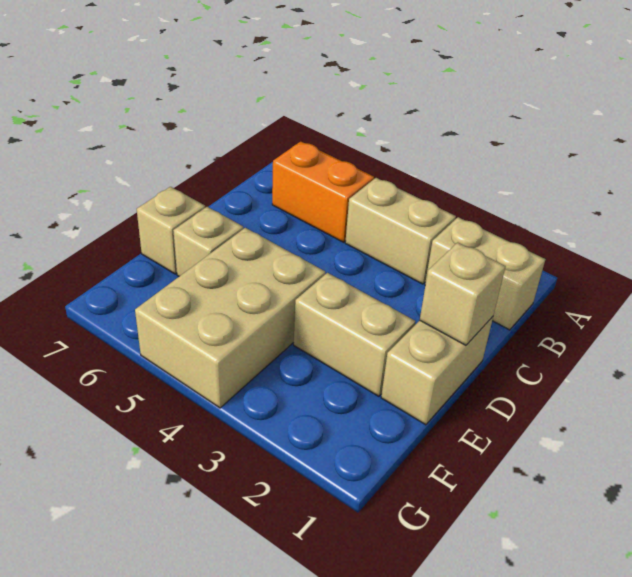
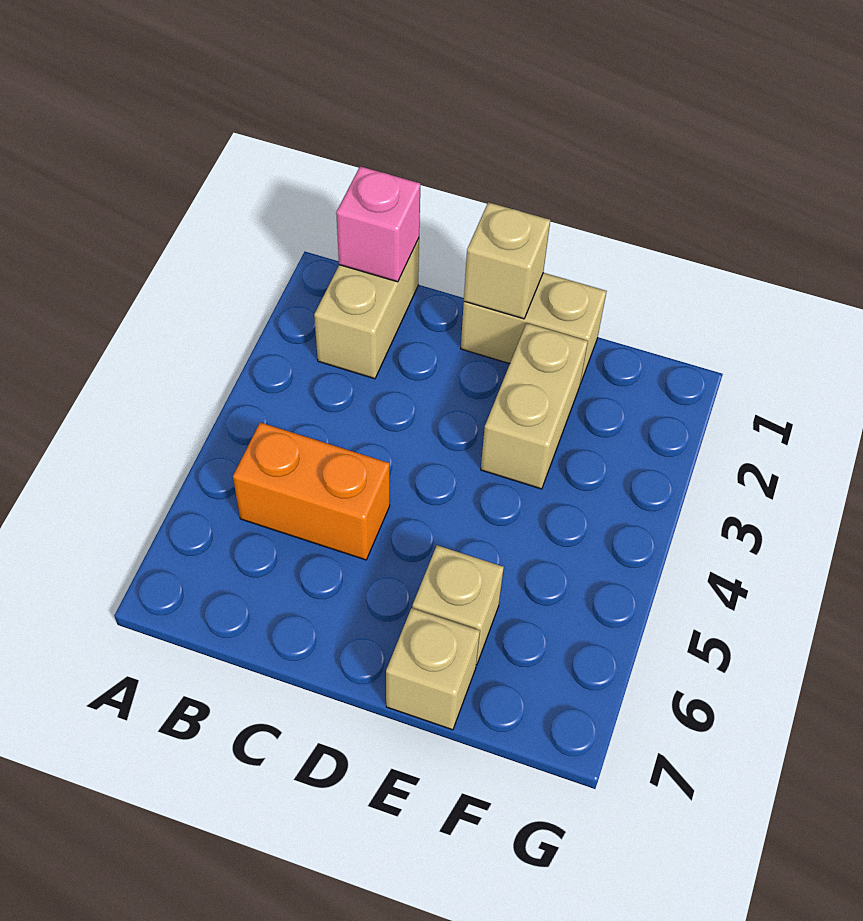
none -> pink brick B1 level 2
tan brick B3:B4 level 1 -> none
orange brick B5:B6 level 1 -> orange brick B5:C5 level 1
tan brick E4:G5 level 1 -> none

